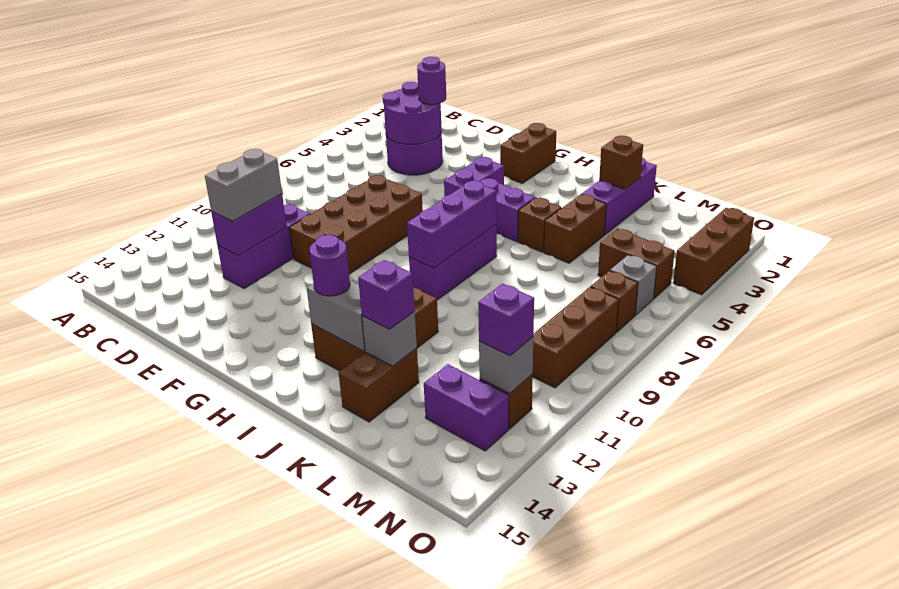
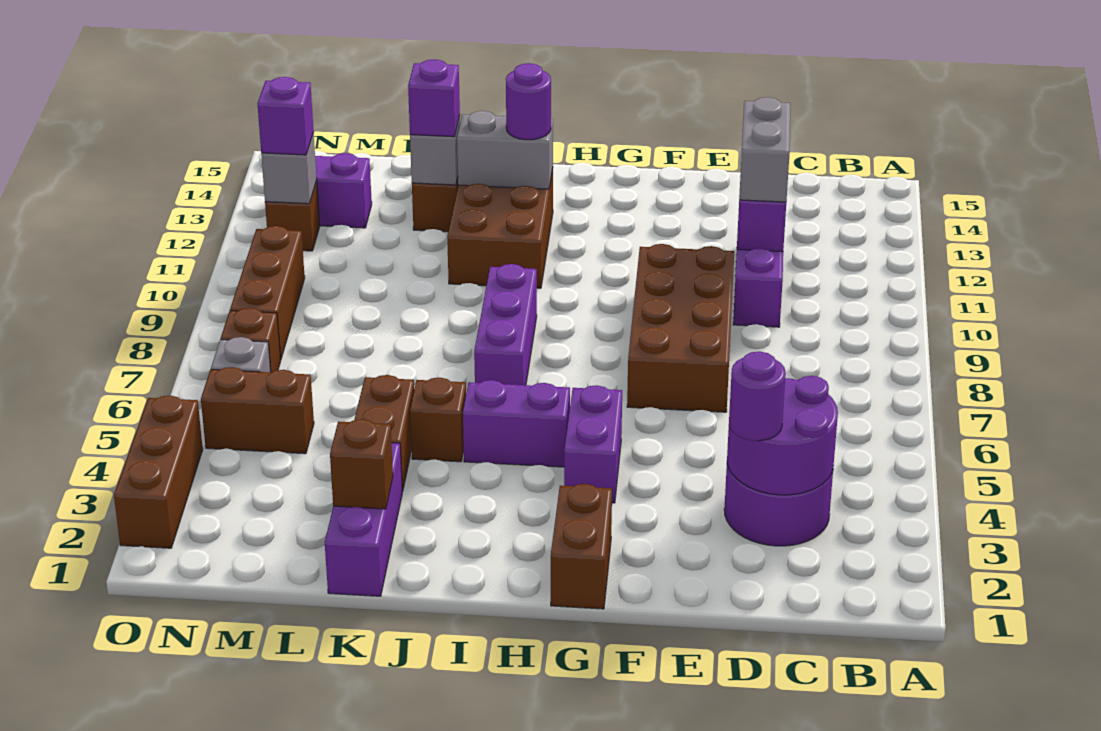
purple brick I7:I9 level 2 -> none

